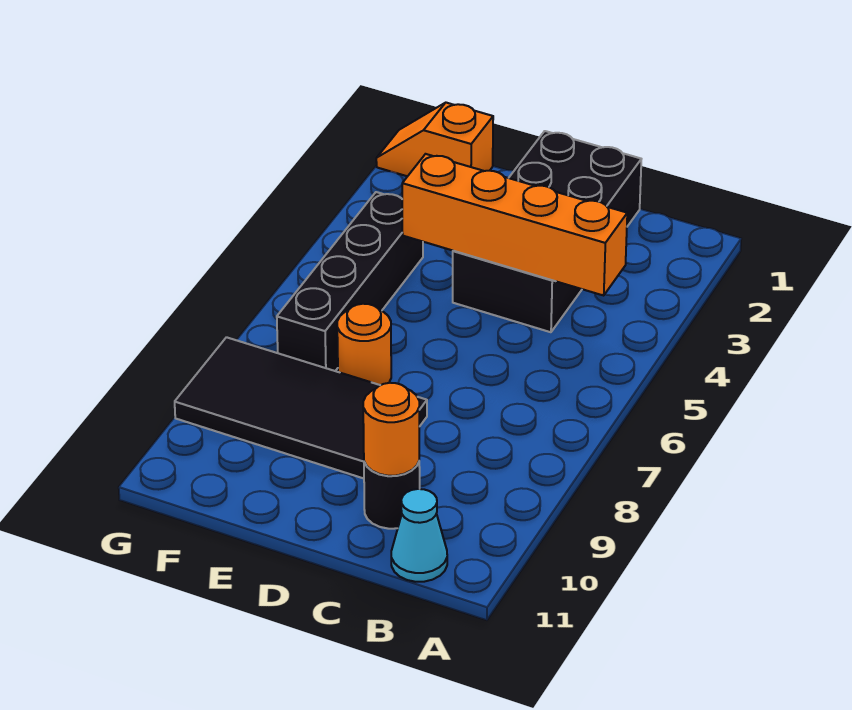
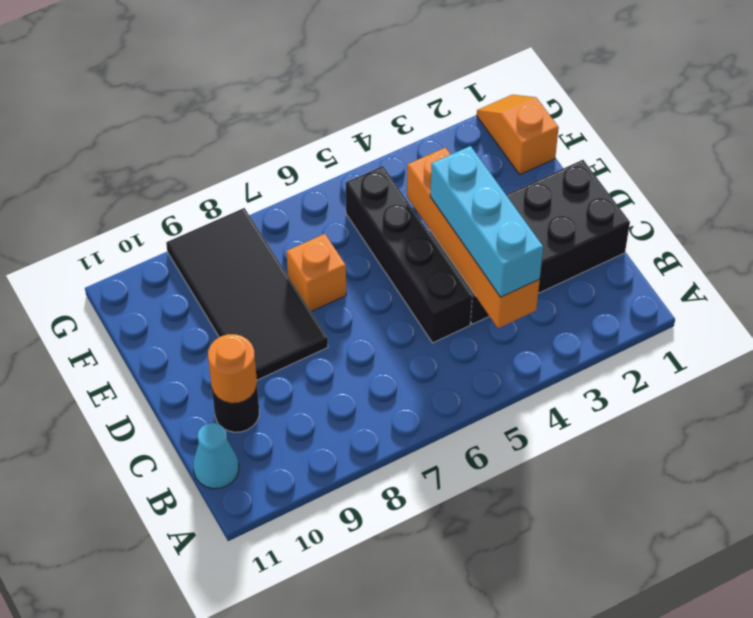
none -> cyan brick B4:D4 level 3
orange round brick E7 level 1 -> orange brick E7 level 1
black brick F4:F7 level 1 -> black brick C5:F5 level 1

